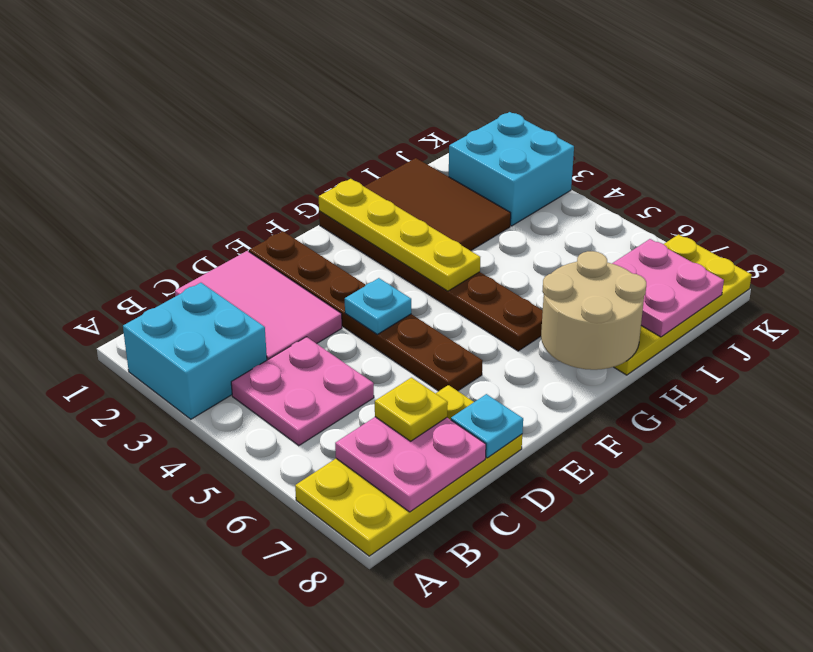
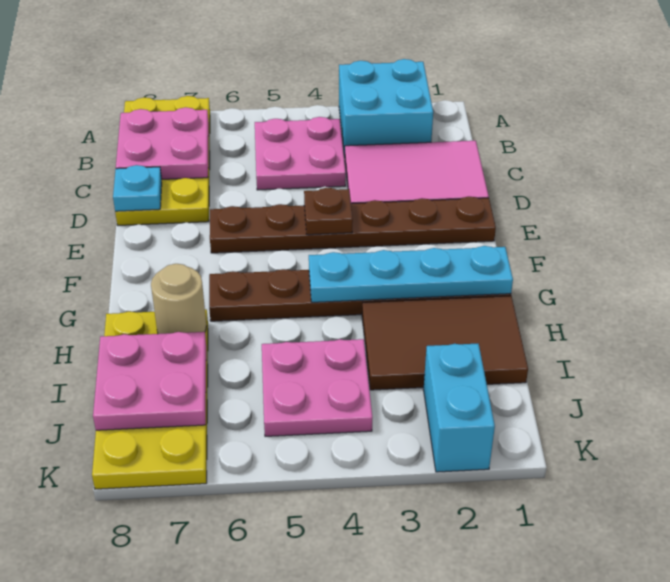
yellow plate C7 level 3 -> none
cyan plate E4 level 2 -> brown plate E4 level 2
yellow plate G1:G4 level 2 -> cyan plate G1:G4 level 2
tan round brick G7:H8 level 2 -> tan round brick H7 level 2
none -> pink plate I4:J5 level 1
cyan brick J2:K3 level 1 -> cyan brick J2:K2 level 1

